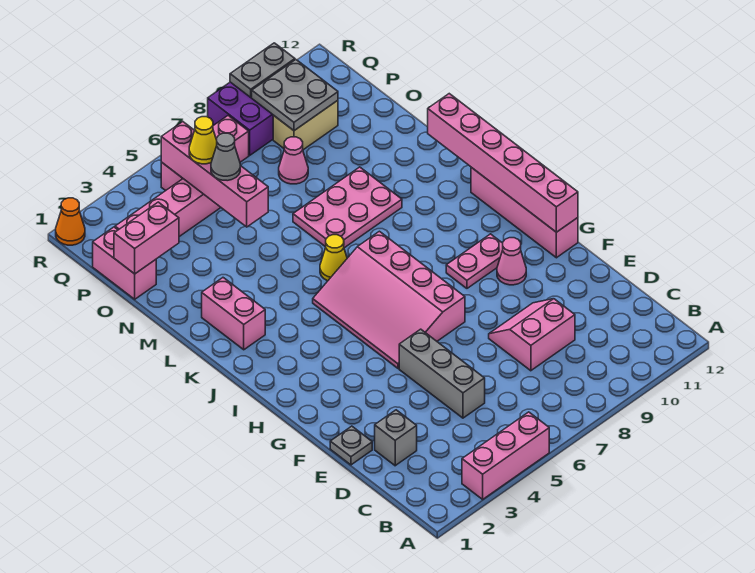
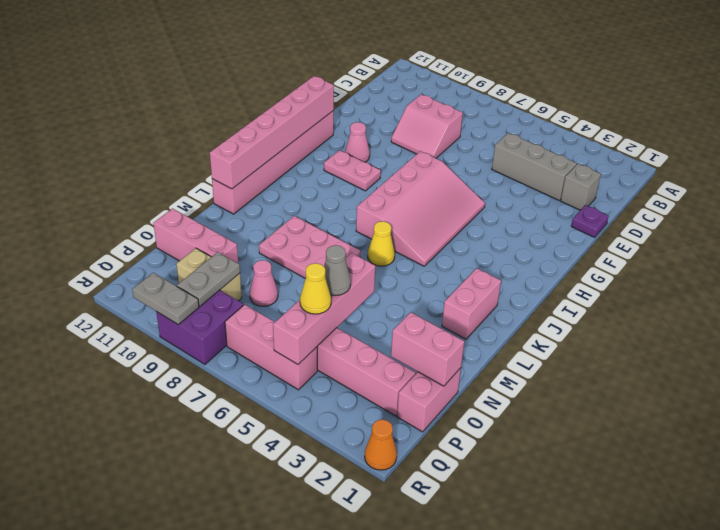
pink brick A3:A5 level 1 -> pink brick O10:O12 level 1
grey brick D5:F5 level 1 -> grey brick D3:D5 level 1
grey plate E1 level 1 -> purple plate E1 level 1
pink brick G12:J12 level 1 -> pink brick G12:L12 level 1
grey plate P9:Q10 level 2 -> grey plate P9:Q9 level 2

